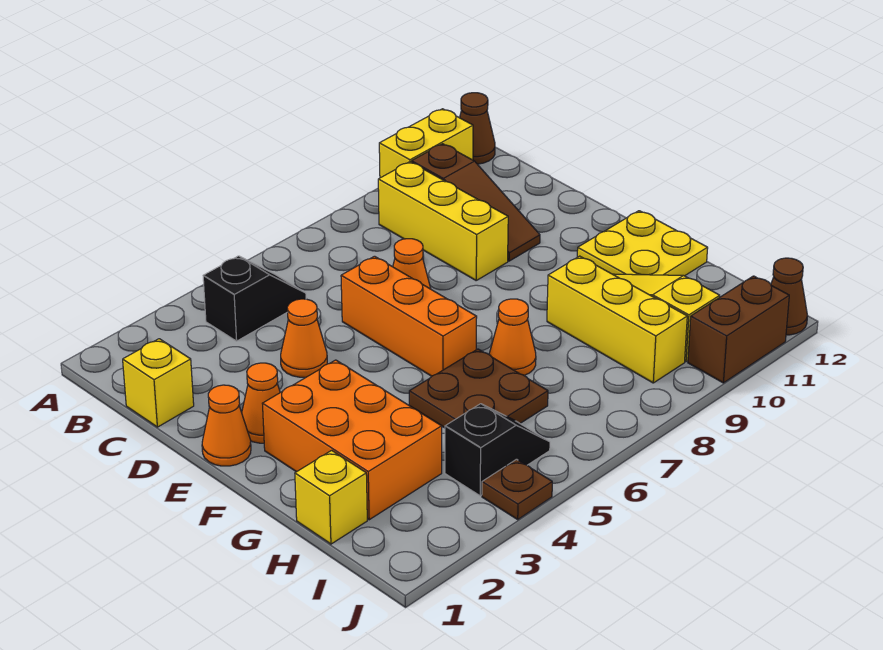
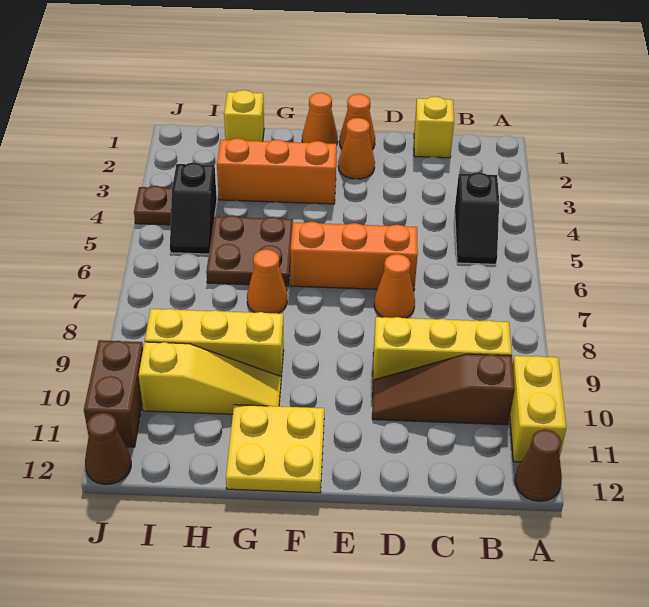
orange cone D4 level 1 -> orange cone F1 level 1
orange brick F2:H3 level 1 -> orange brick F3:H3 level 1

